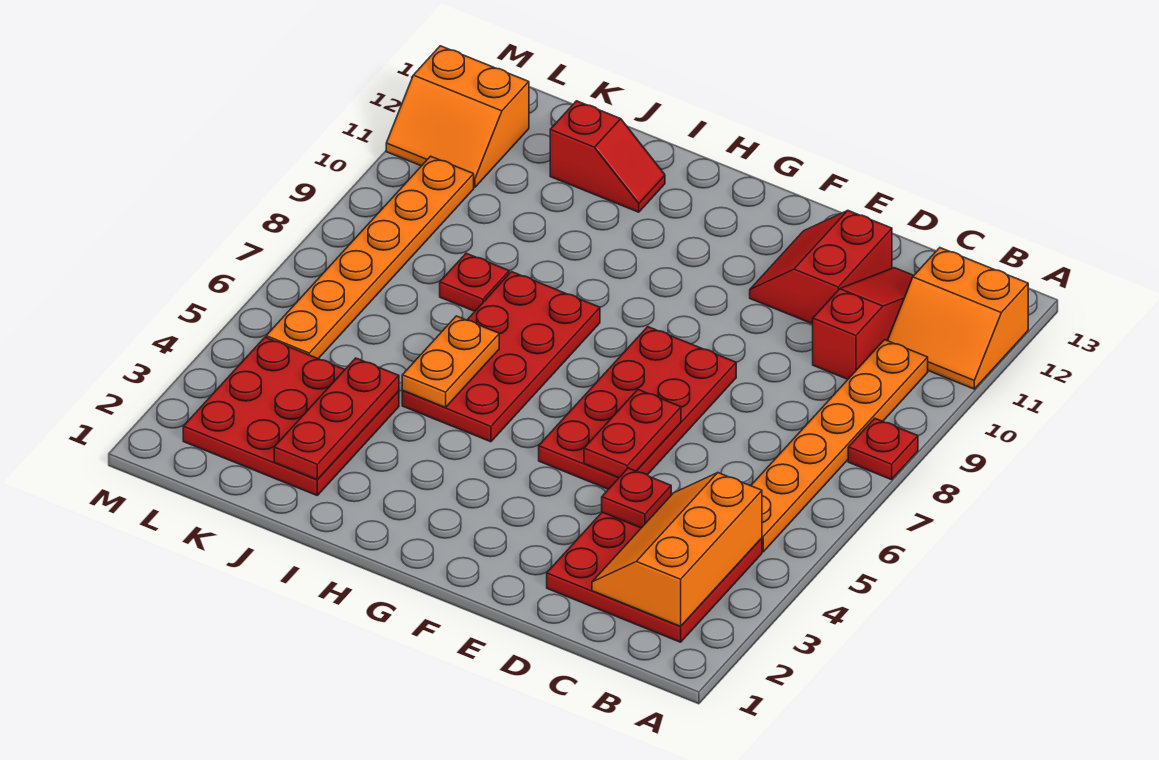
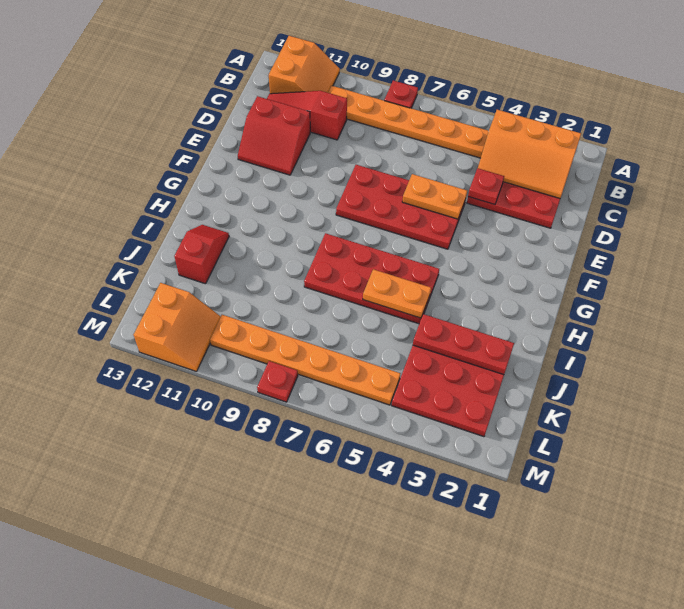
red plate E5:E6 level 2 -> orange plate E5:E6 level 2
red plate J8 level 1 -> red plate M8 level 1

